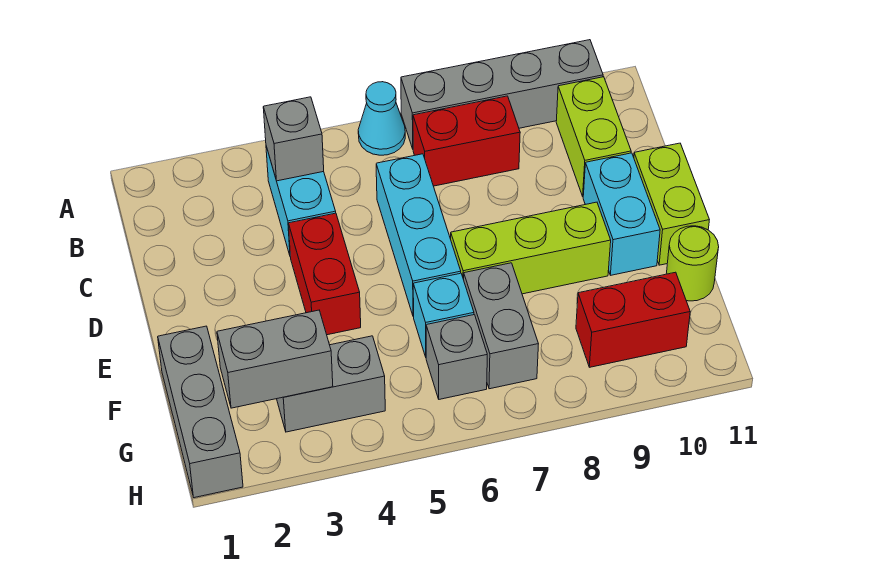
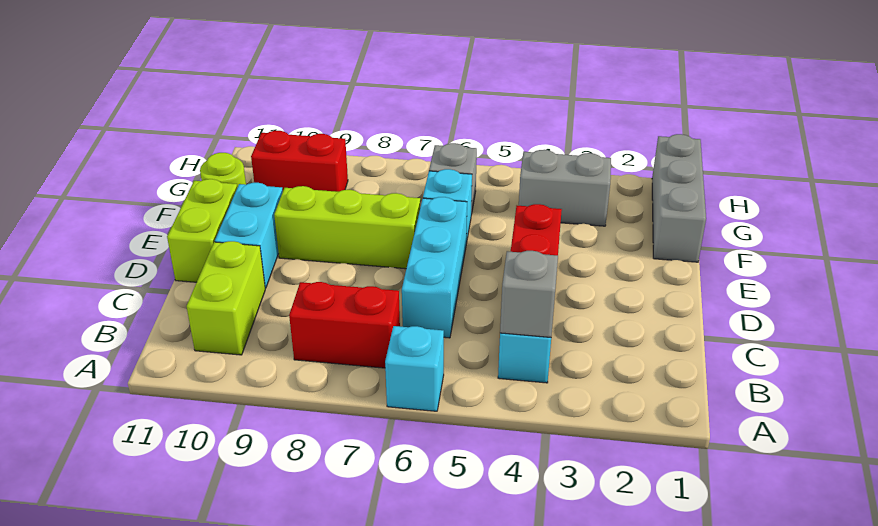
cyan cone A6 level 1 -> cyan brick A6 level 1
grey brick A7:A10 level 1 -> none
grey brick F7:G7 level 1 -> none
grey brick G2:G3 level 2 -> none

